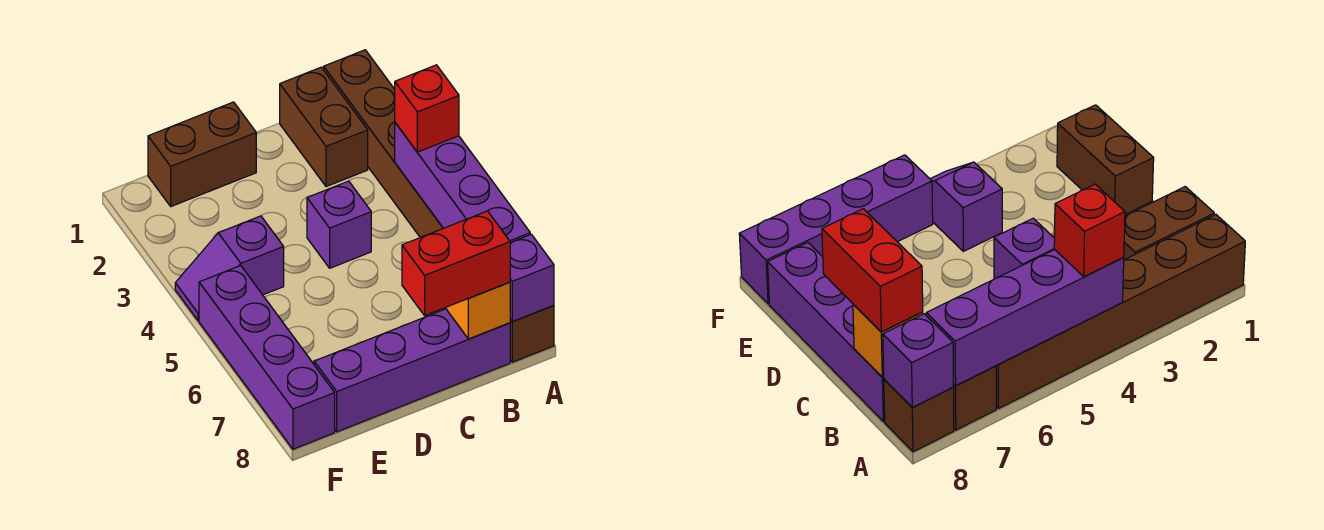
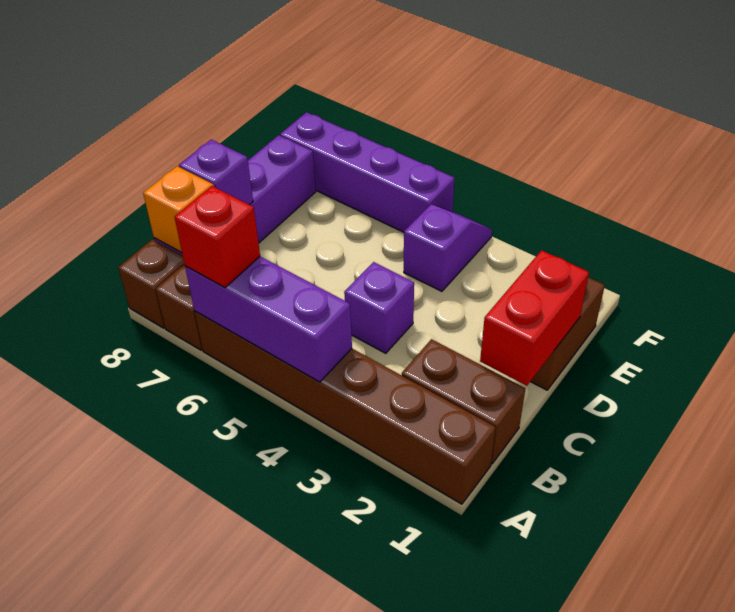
purple brick A4:A7 level 2 -> purple brick A4:A6 level 2
red brick A4 level 3 -> red brick A6 level 3
purple brick A8 level 2 -> purple brick C8 level 2
red brick B8:C8 level 3 -> red brick C1:D1 level 2

